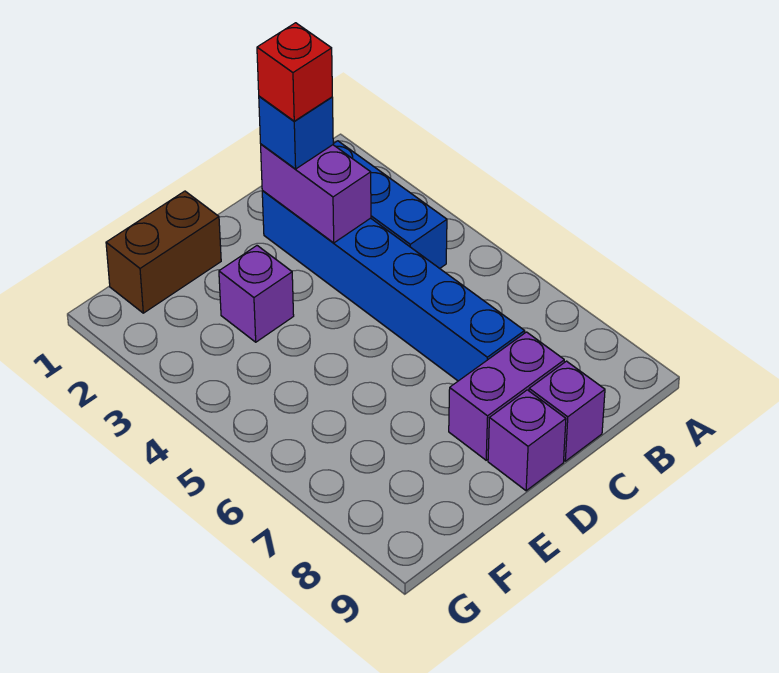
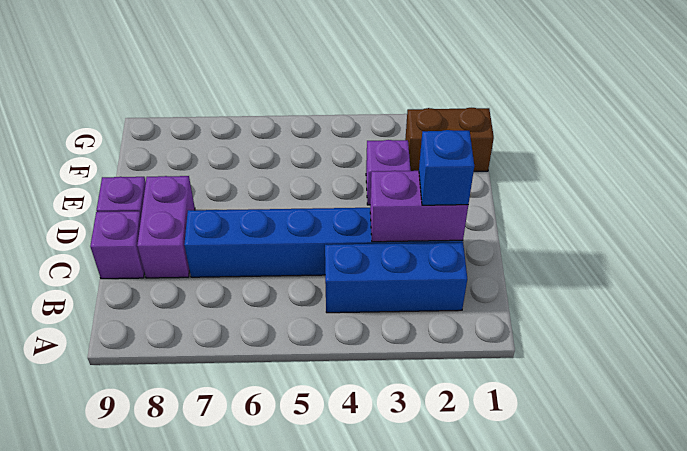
red brick C2 level 4 -> none
brown brick E1:F1 level 1 -> brown brick F1:F2 level 1

